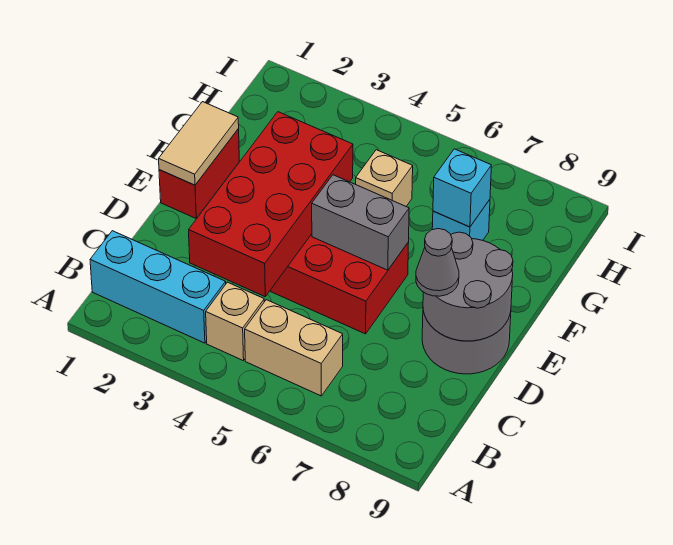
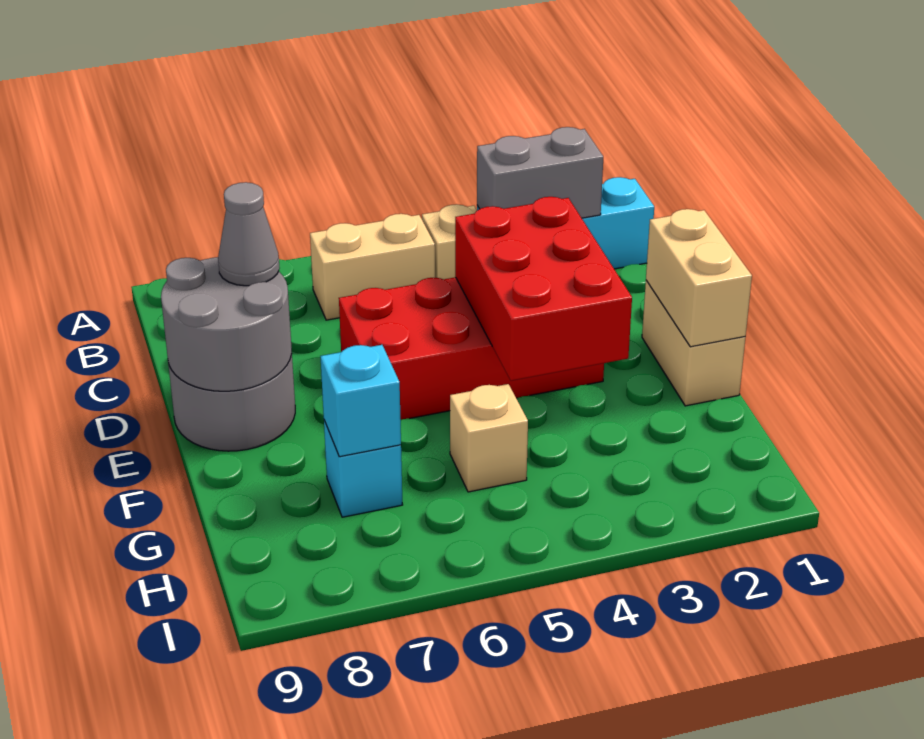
red brick C3:F4 level 2 -> red brick D3:F4 level 2
red brick E1:F1 level 1 -> tan brick E1:F1 level 1
tan tile E1:F1 level 2 -> tan brick E1:F1 level 2
grey brick E5:E6 level 2 -> grey brick B2:B3 level 2

